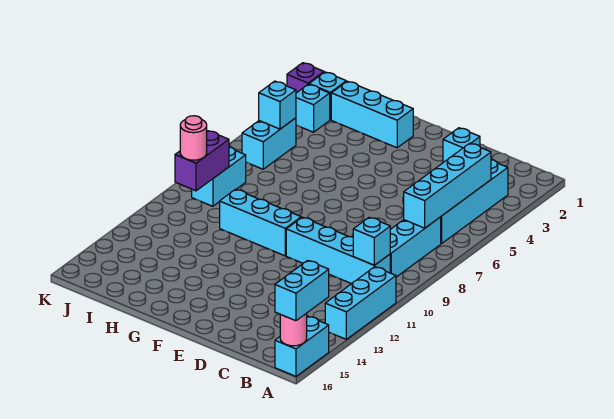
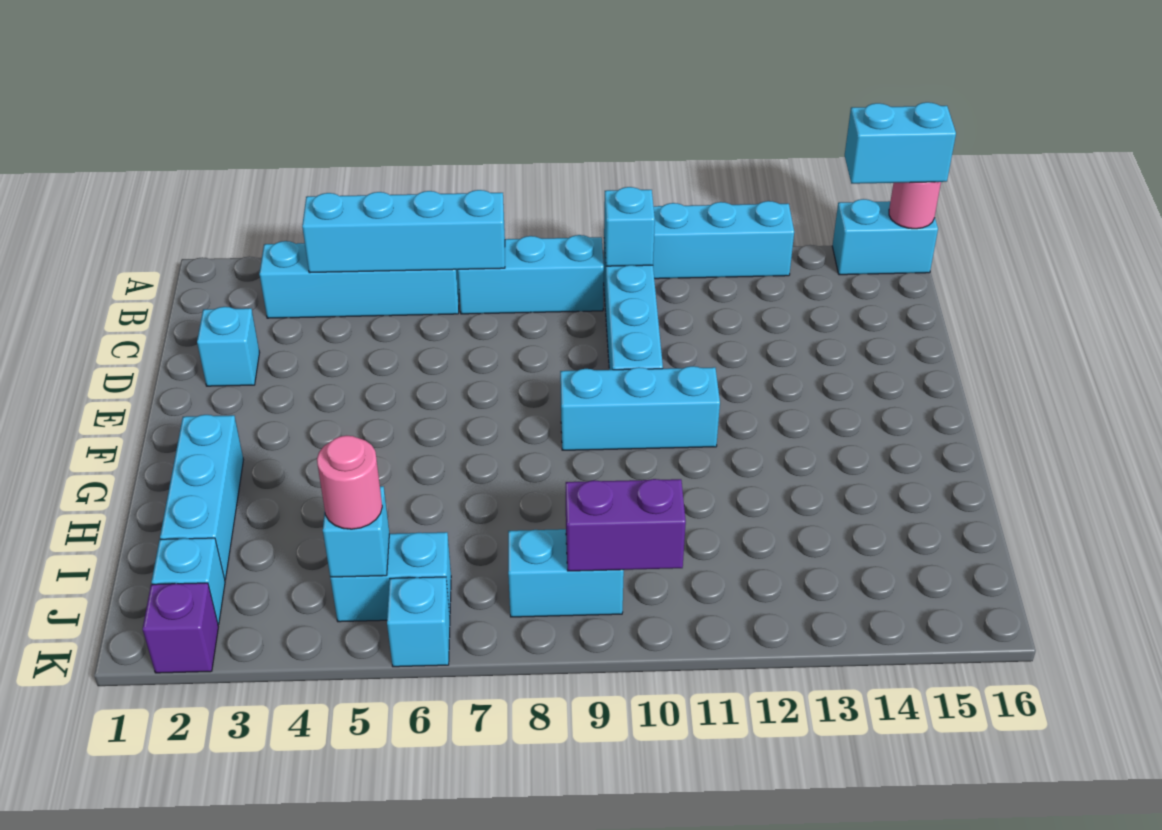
cyan brick F10:H10 level 1 -> cyan brick F9:F11 level 1
cyan brick J3 level 1 -> cyan brick K6 level 1
pink round brick J10 level 3 -> pink round brick J5 level 3

